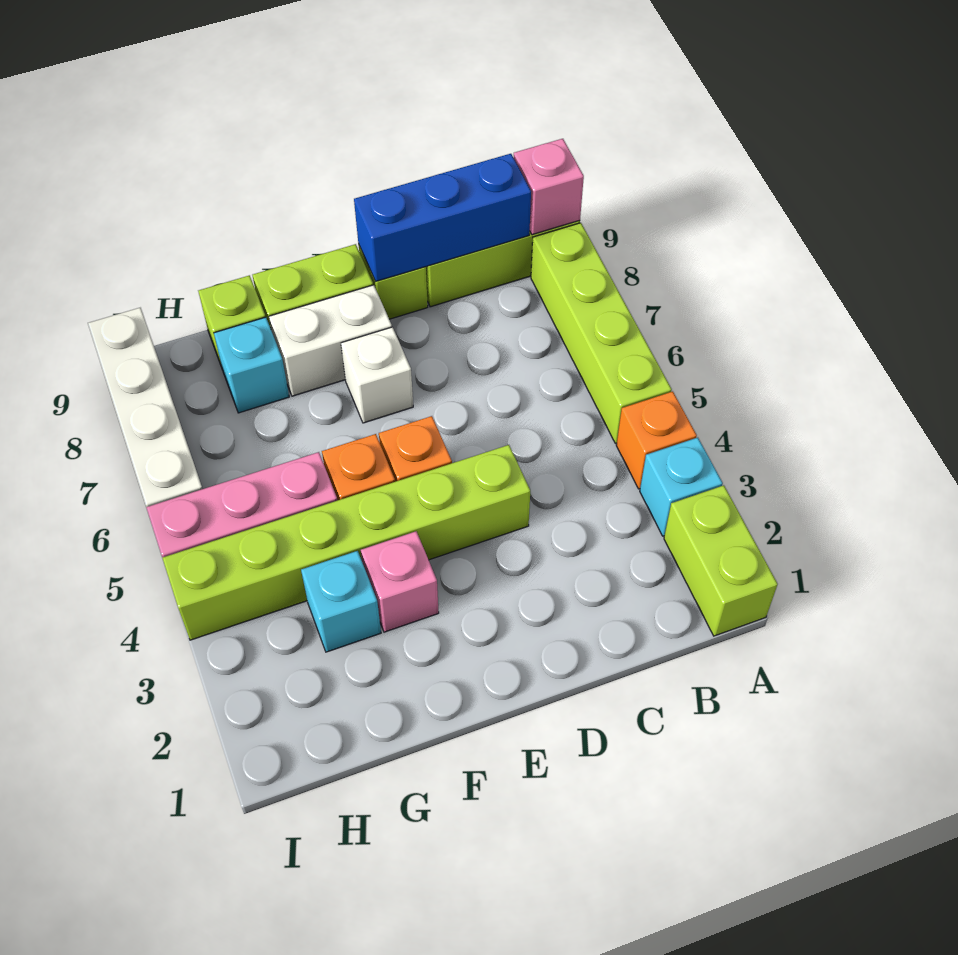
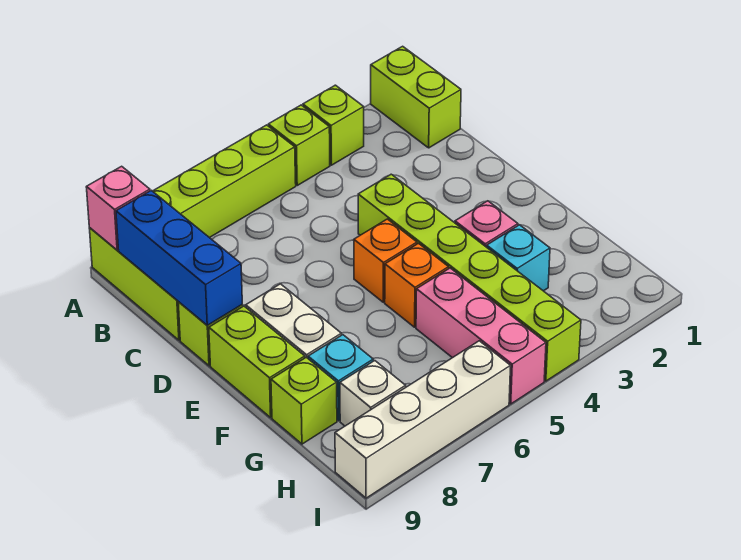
lime brick A1:A2 level 1 -> lime brick A1:B1 level 1
cyan brick A3 level 1 -> lime brick A3 level 1
orange brick A4 level 1 -> lime brick A4 level 1
white brick E7 level 1 -> white brick H8 level 1

